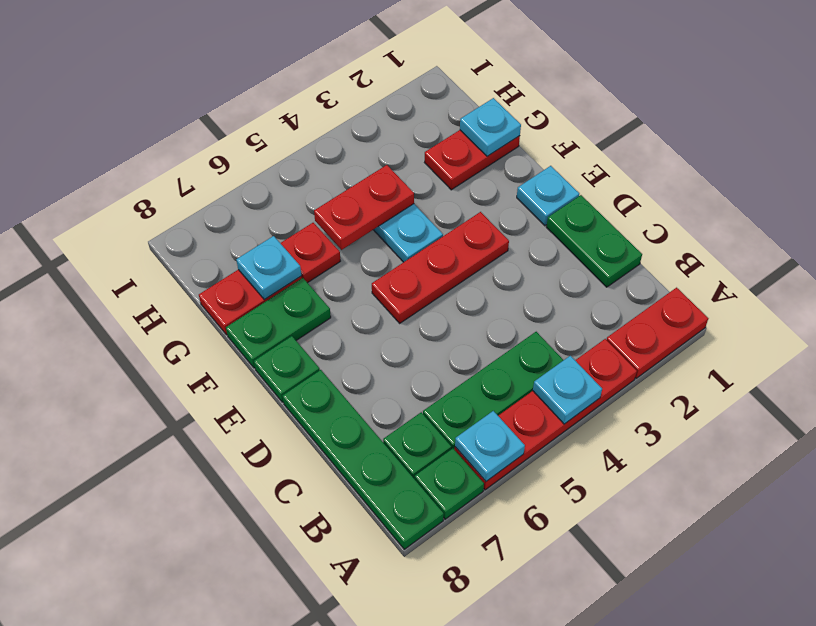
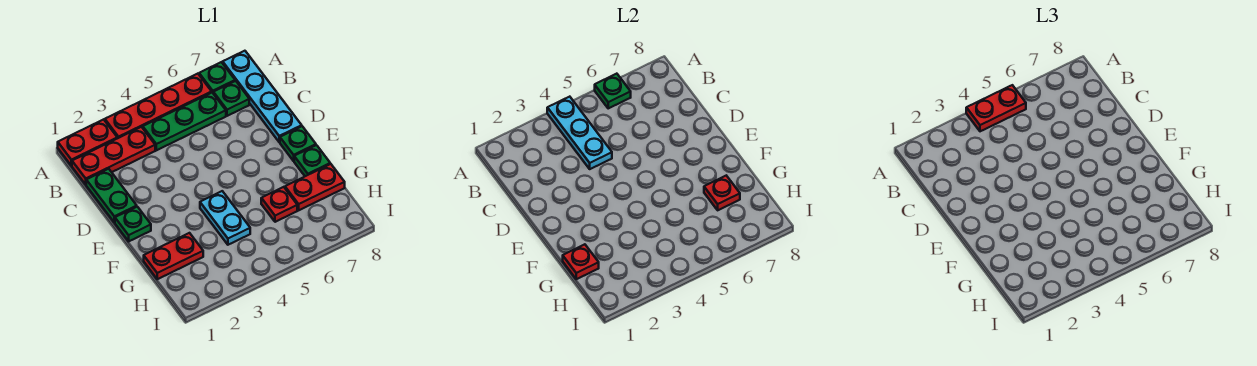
cyan plate A4 level 2 -> cyan plate A4:C4 level 2
cyan plate A6 level 2 -> green plate A6 level 2
green plate A8:D8 level 1 -> cyan plate A8:D8 level 1
cyan plate E1 level 1 -> green plate E1 level 1
red plate E3:E5 level 1 -> red plate B1:B3 level 1
green plate F7:F8 level 1 -> green plate F8 level 1
cyan plate G1 level 2 -> red plate G1 level 2
red plate G4:G5 level 2 -> red plate A4:A5 level 3
cyan plate G7 level 2 -> red plate G7 level 2

